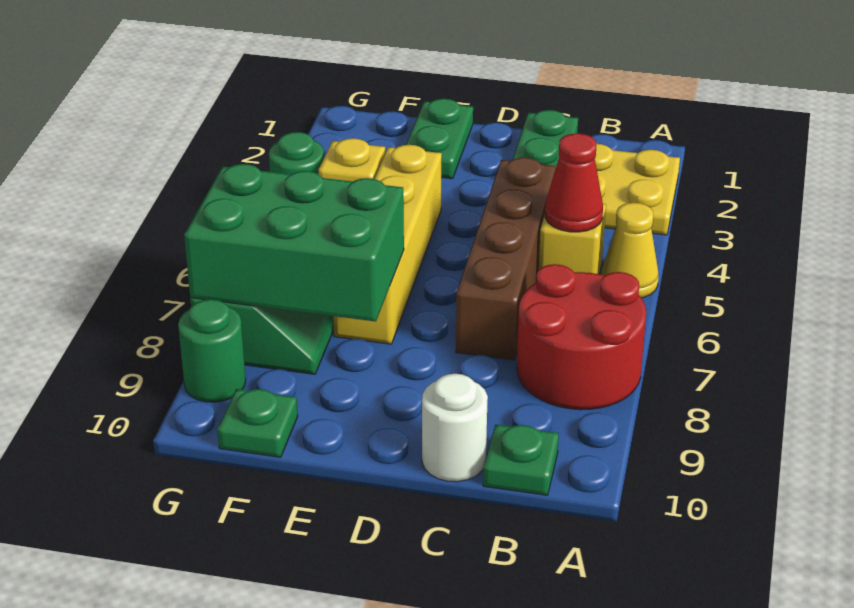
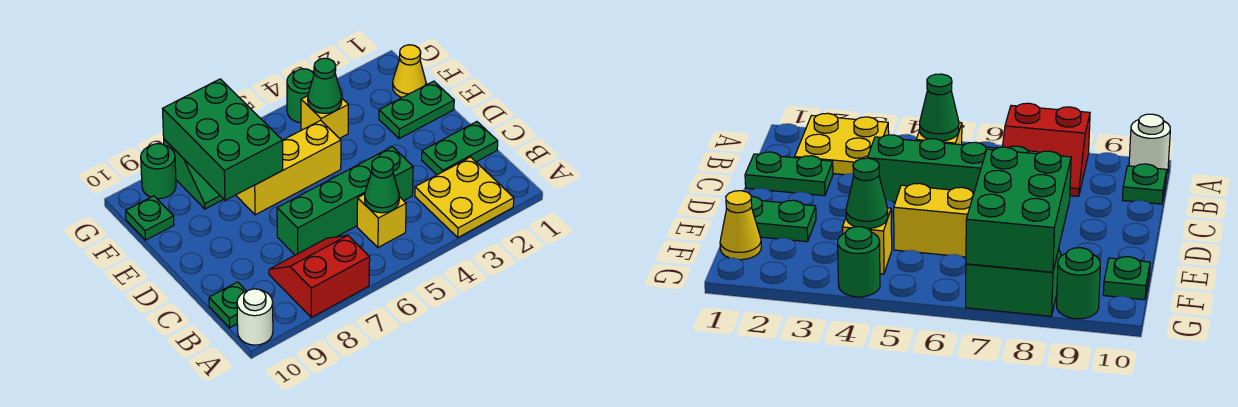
yellow cone A5 level 1 -> yellow cone F1 level 1
red round brick A7:B8 level 1 -> red slope A7:B8 level 1 top A
red cone B5 level 2 -> green cone B5 level 2
brown brick C4:C7 level 1 -> green brick C4:C7 level 1
white round brick C10 level 1 -> white round brick A10 level 1
yellow brick E4:E7 level 1 -> yellow brick E5:E7 level 1
none -> green cone F4 level 2

